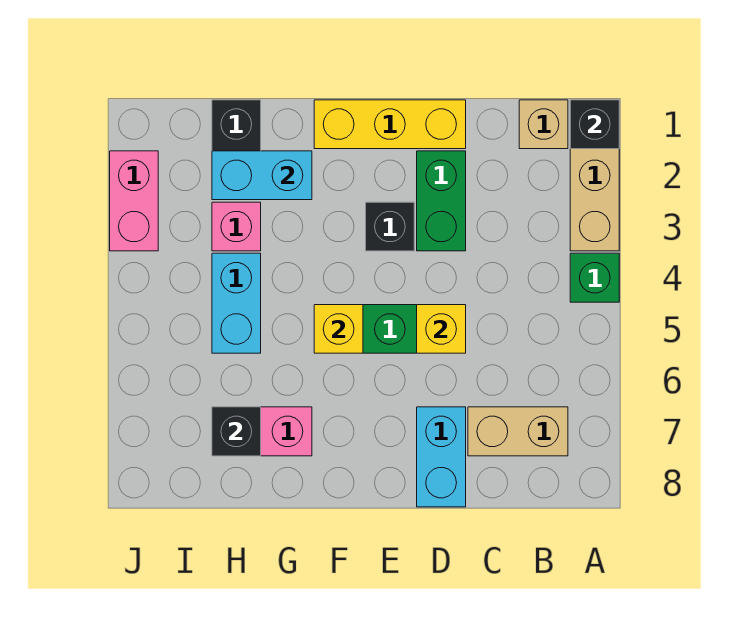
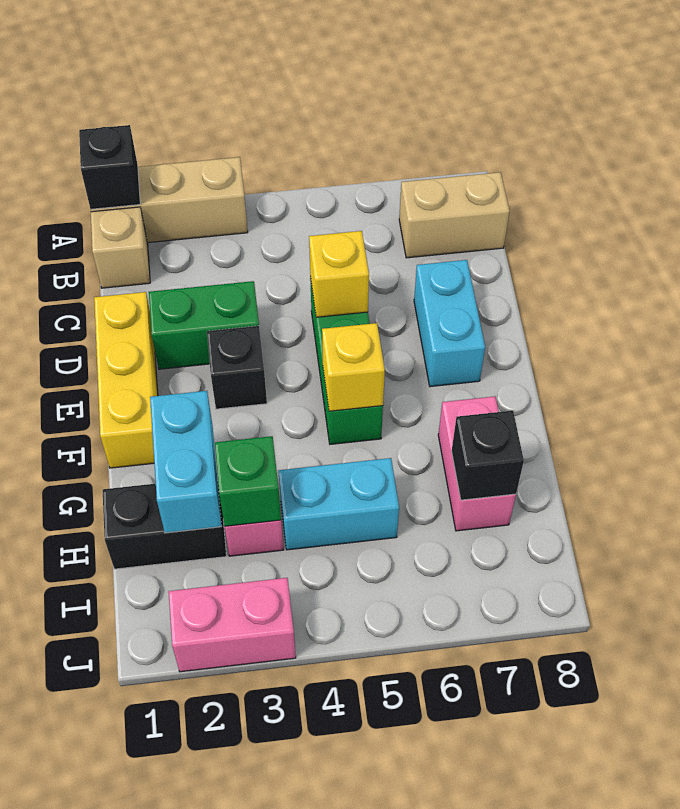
green brick A4 level 1 -> green brick H3 level 2
tan brick B7:C7 level 1 -> tan brick B7:B8 level 1
cyan brick D7:D8 level 1 -> cyan brick D7:E7 level 1

